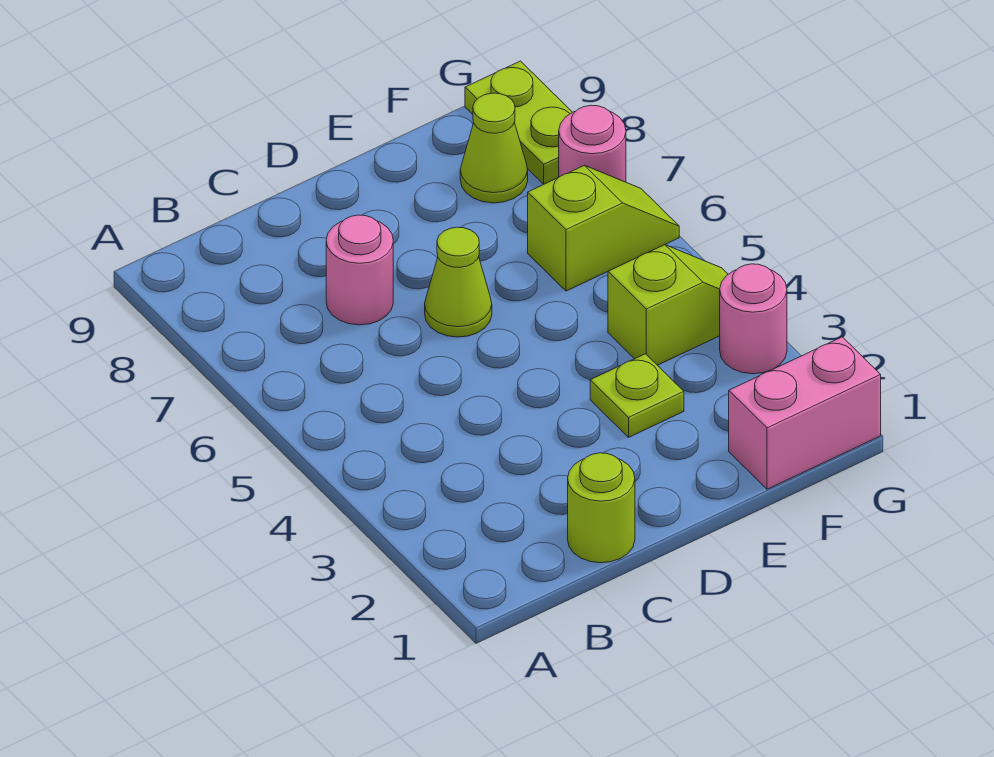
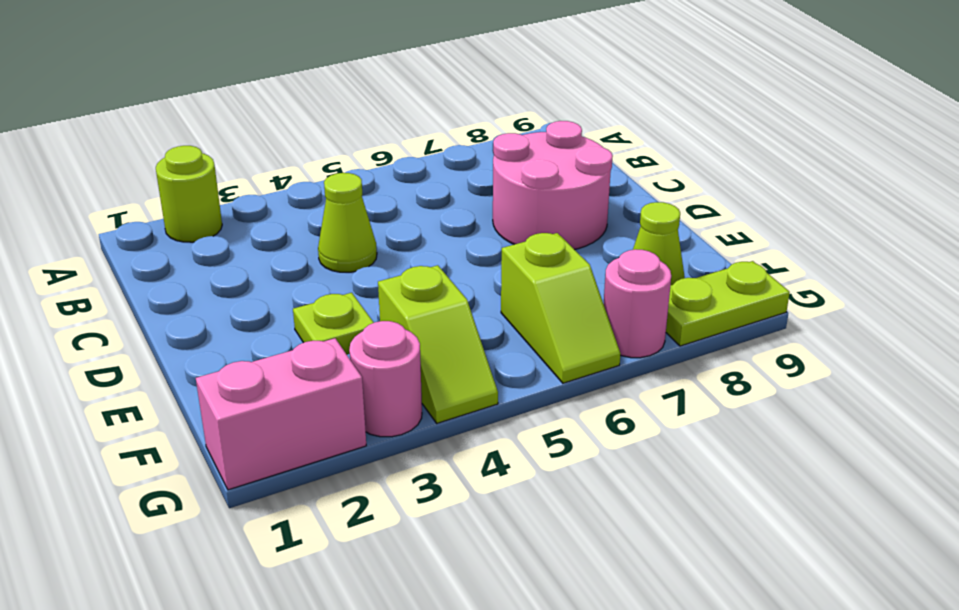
lime round brick C1 level 1 -> lime round brick A2 level 1
pink round brick C7 level 1 -> pink round brick C7:D8 level 1
lime cone D6 level 1 -> lime cone C4 level 1
pink brick F1:G1 level 1 -> pink brick G1:G2 level 1

